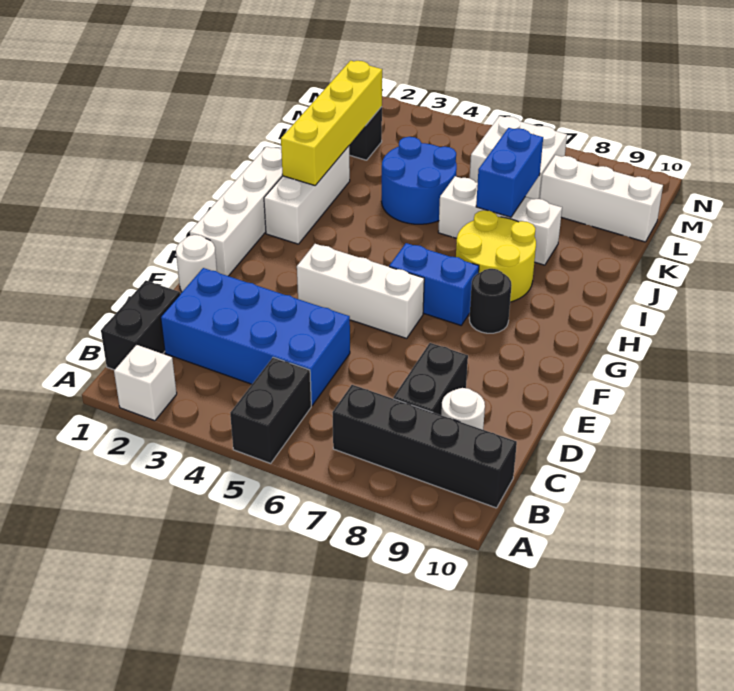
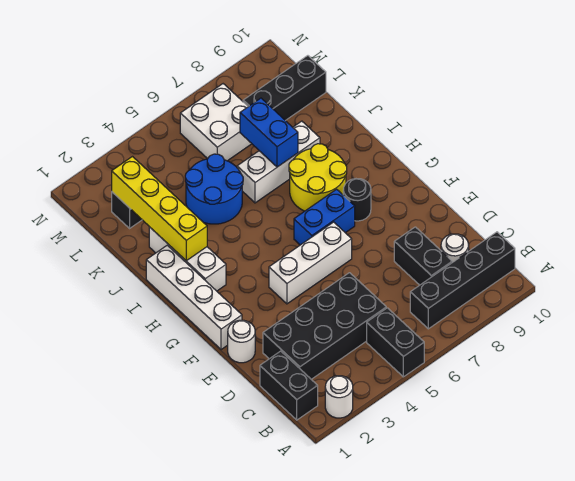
white brick A2 level 1 -> white round brick A2 level 1
blue brick C2:D5 level 1 -> black brick C2:D5 level 1
white brick L8:L10 level 1 -> black brick L8:L10 level 1

